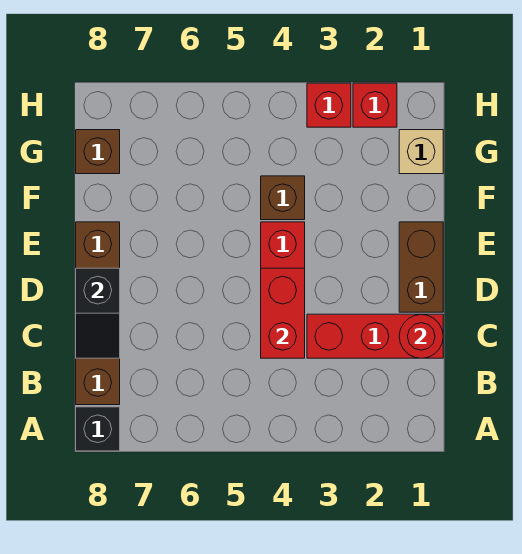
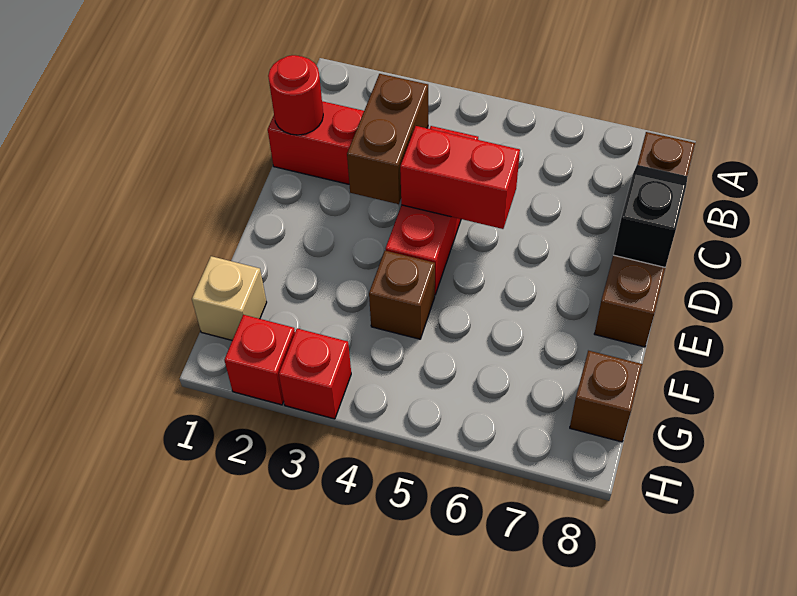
black brick A8 level 1 -> none
red brick C4:D4 level 2 -> red brick D4:D5 level 2
brown brick D1:E1 level 1 -> brown brick C3:D3 level 2

